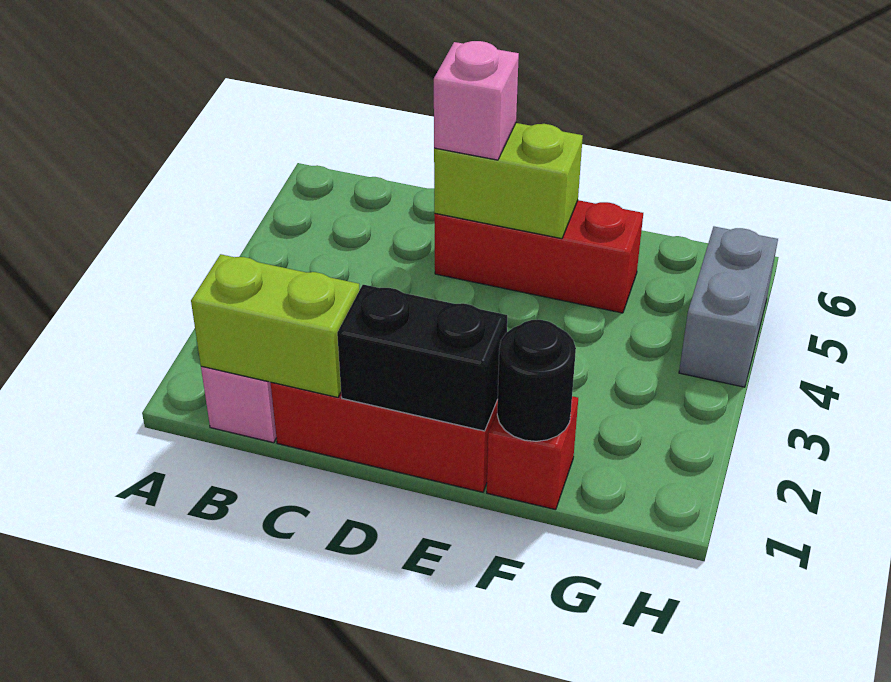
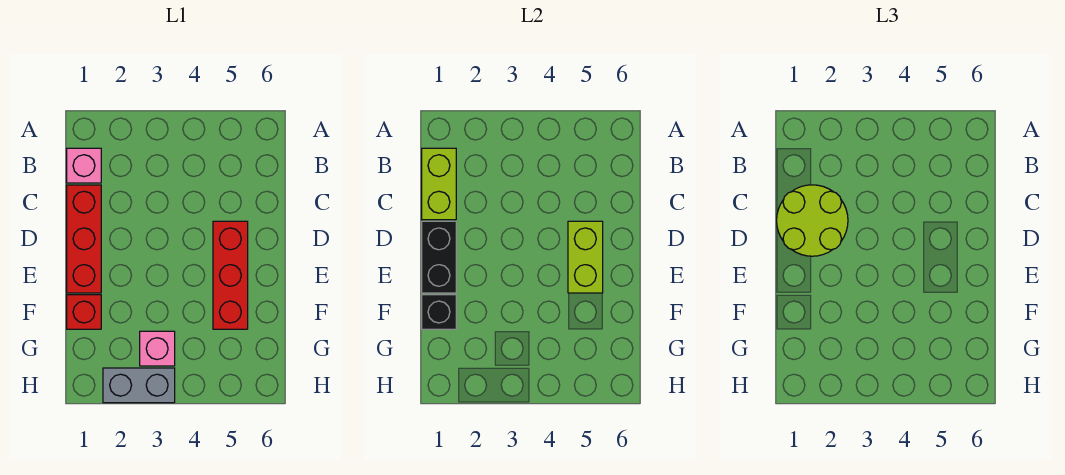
none -> lime round brick C1:D2 level 3
pink brick D5 level 3 -> pink brick G3 level 1
black round brick F1 level 2 -> black brick F1 level 2
grey brick H4:H5 level 1 -> grey brick H2:H3 level 1

